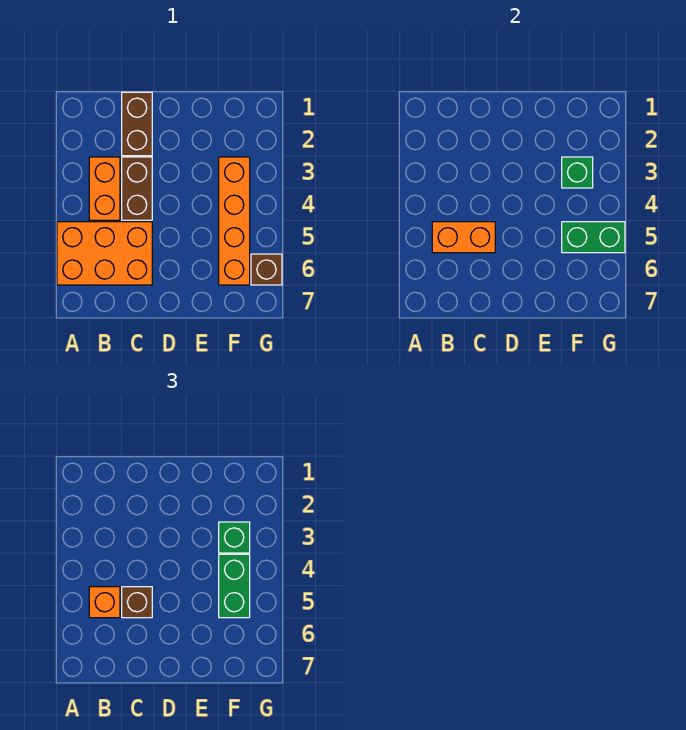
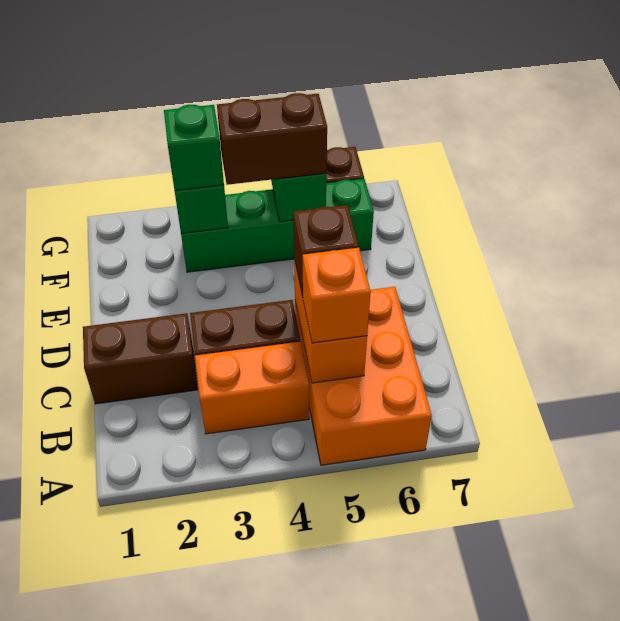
orange brick F3:F6 level 1 -> green brick F3:F6 level 1
green brick F4:F5 level 3 -> brown brick F4:F5 level 3

